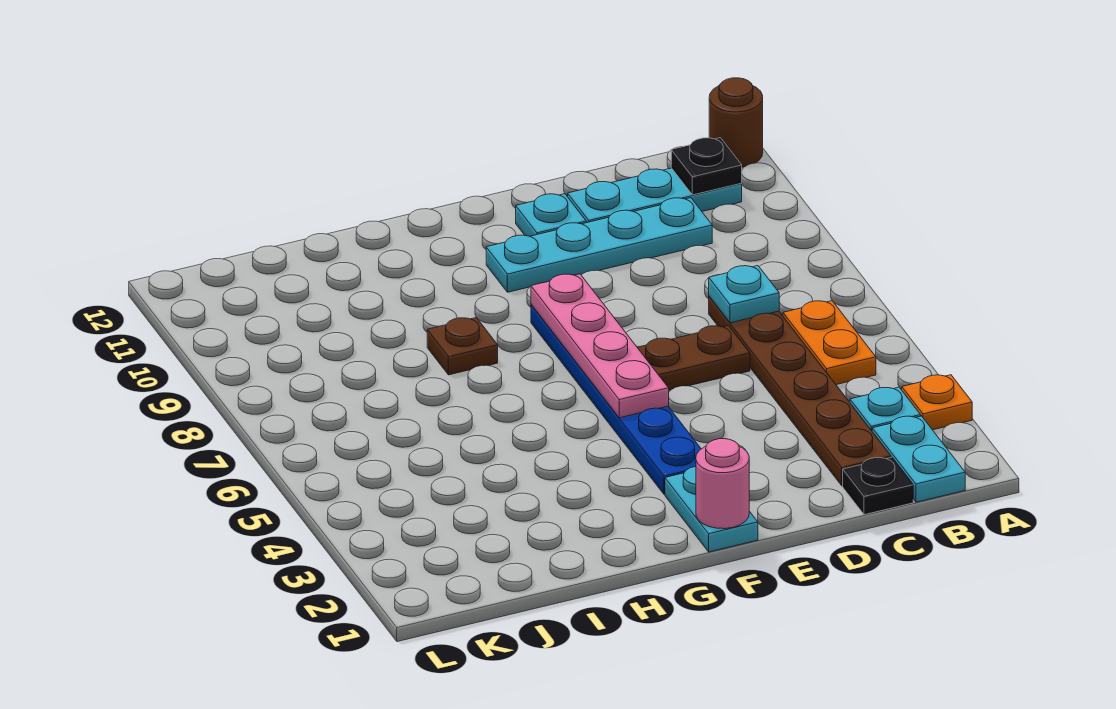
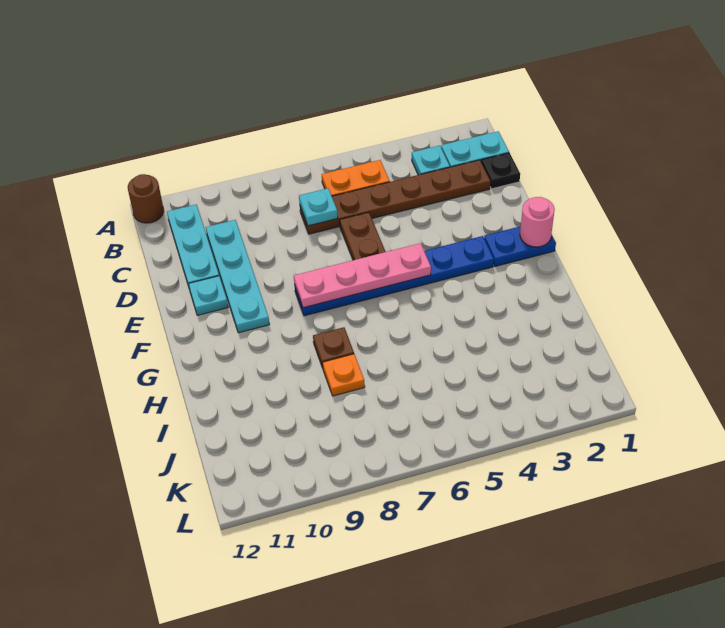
orange plate A3 level 1 -> orange plate I8 level 1
black plate B11 level 2 -> none
cyan plate F1:F2 level 1 -> blue plate F1:F2 level 1

